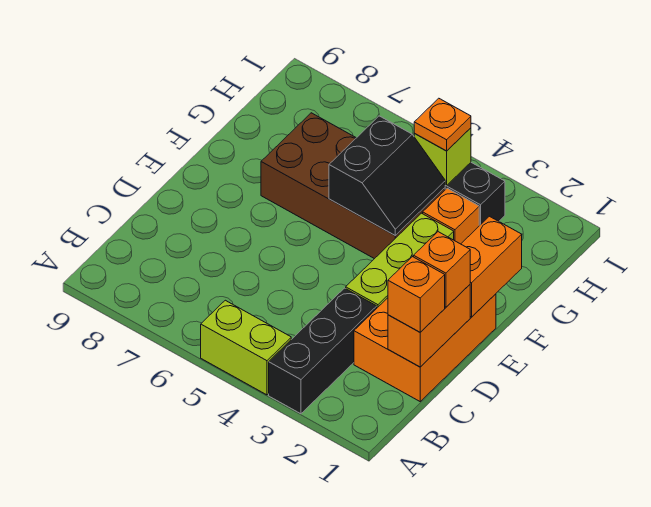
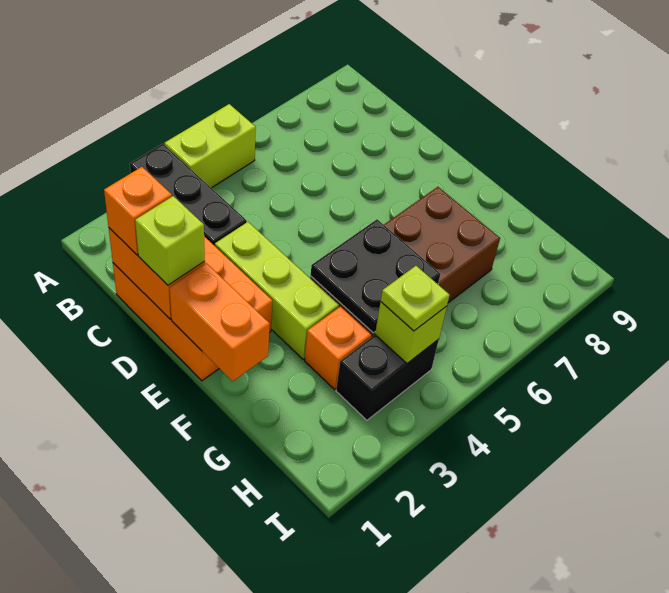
orange brick D1 level 3 -> lime brick D1 level 3
black slope F4:G5 level 2 top 5 -> black plate F4:G5 level 2
orange plate H4 level 3 -> lime plate H4 level 3

